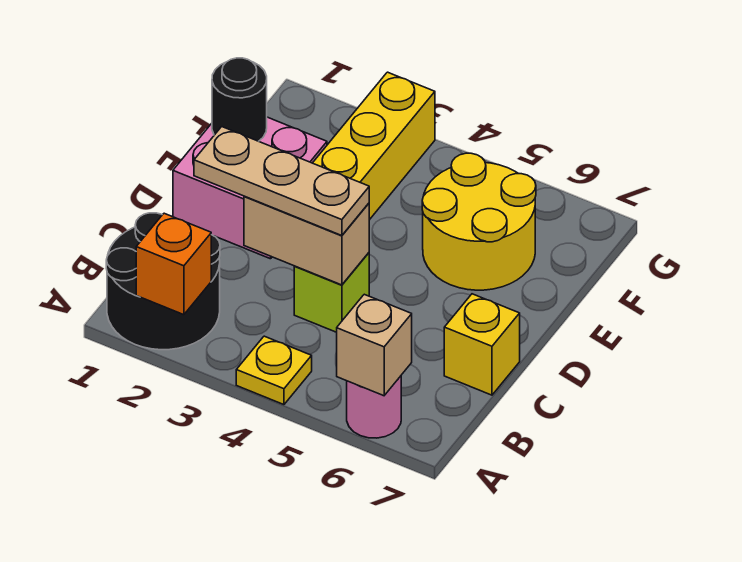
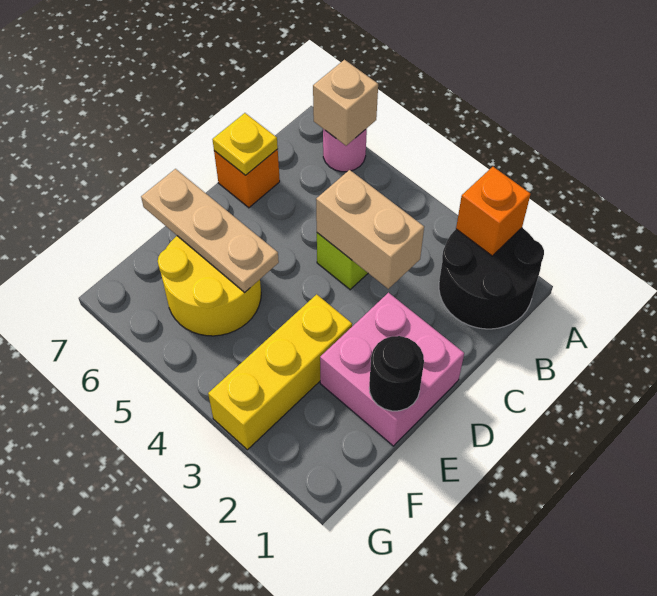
yellow plate A4 level 1 -> yellow plate C7 level 2
tan plate C2:C4 level 3 -> tan plate E5:E7 level 2
yellow brick C7 level 1 -> orange brick C7 level 1

